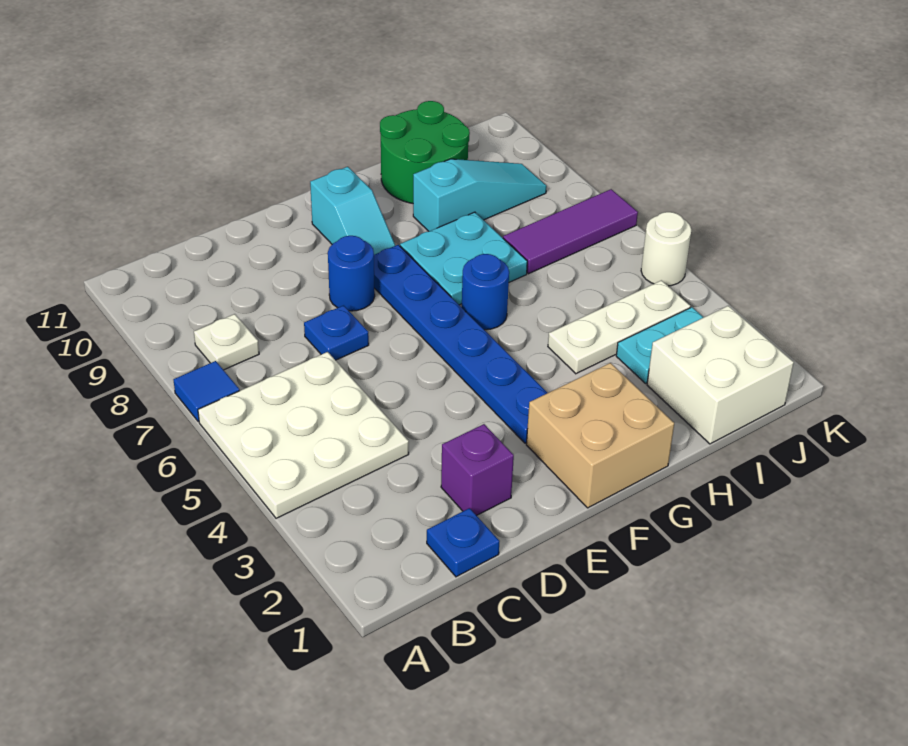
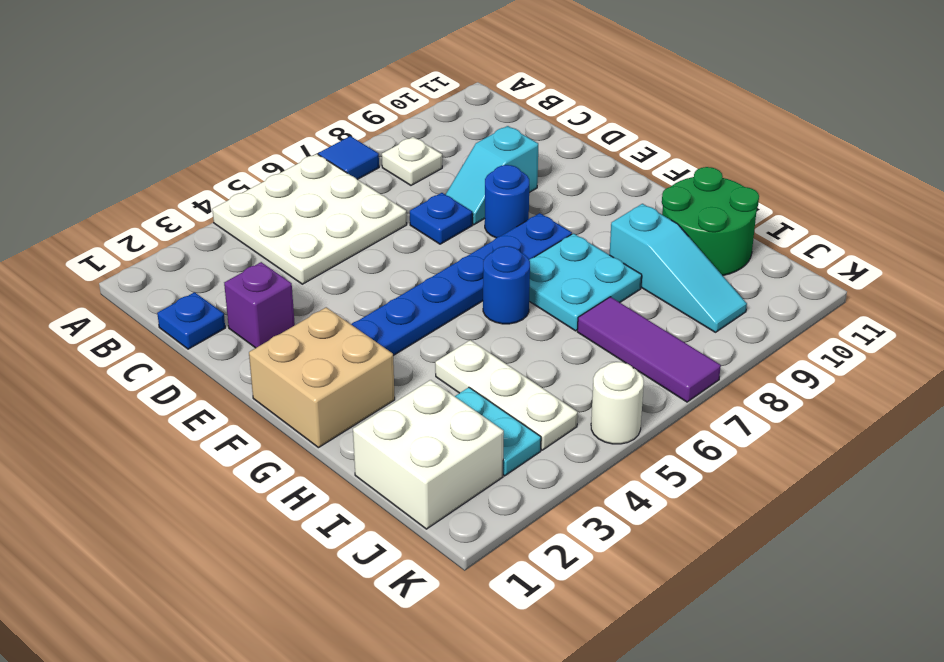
cyan slope F9:F10 level 1 top 10 -> cyan slope D8:D9 level 1 top 9

